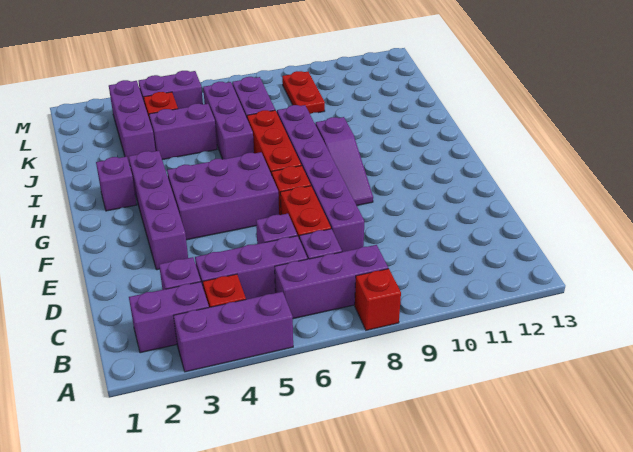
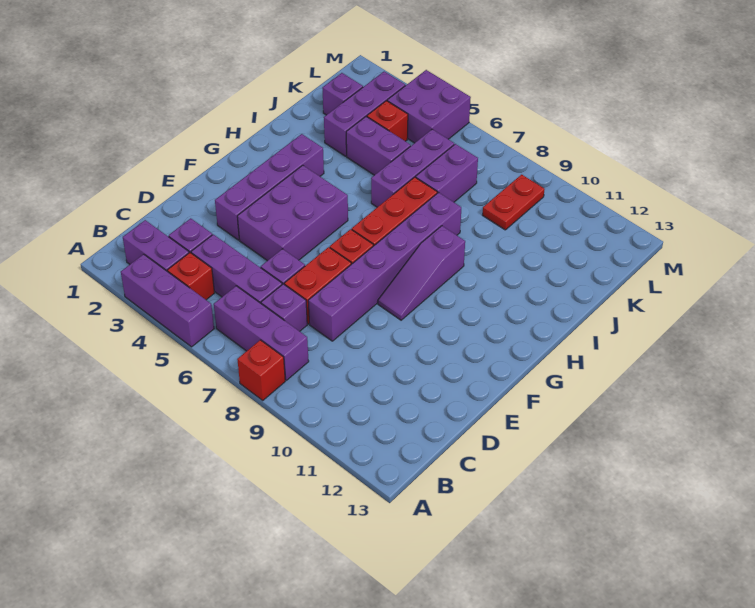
purple brick F4:G6 level 1 -> purple brick E4:G5 level 1
purple brick H2 level 1 -> purple brick K2 level 1
purple brick L4:L5 level 1 -> purple brick L4:M5 level 1

